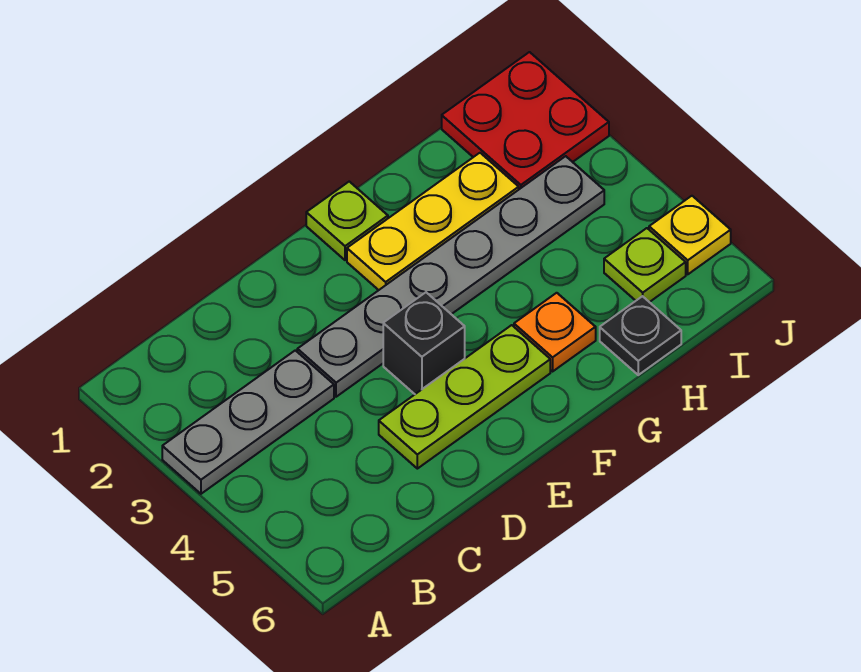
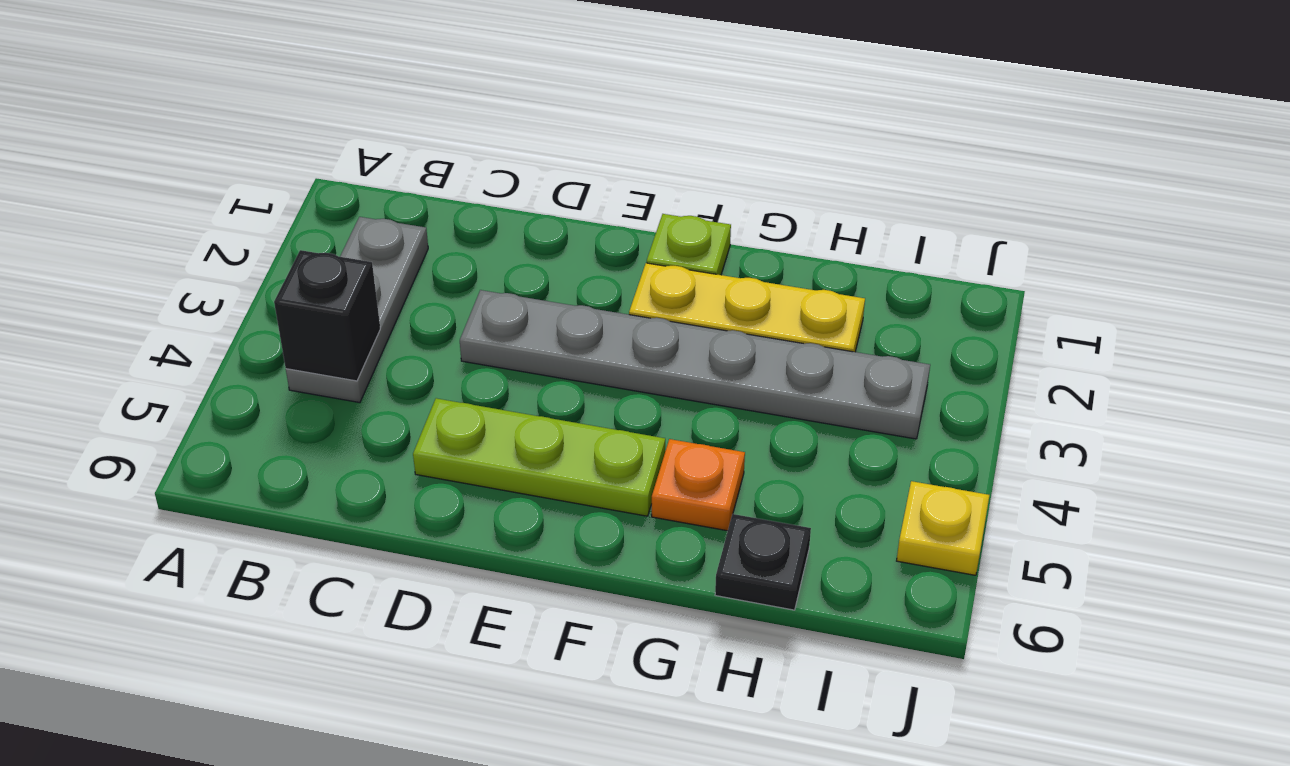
grey plate A3:C3 level 1 -> grey plate B2:B4 level 1
black brick E4 level 1 -> black brick B4 level 2
red plate I1:J2 level 1 -> none
lime plate I5 level 1 -> none

